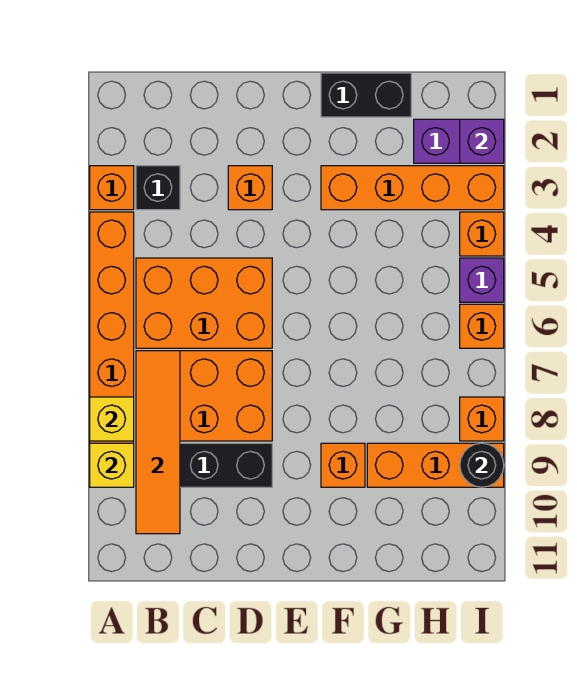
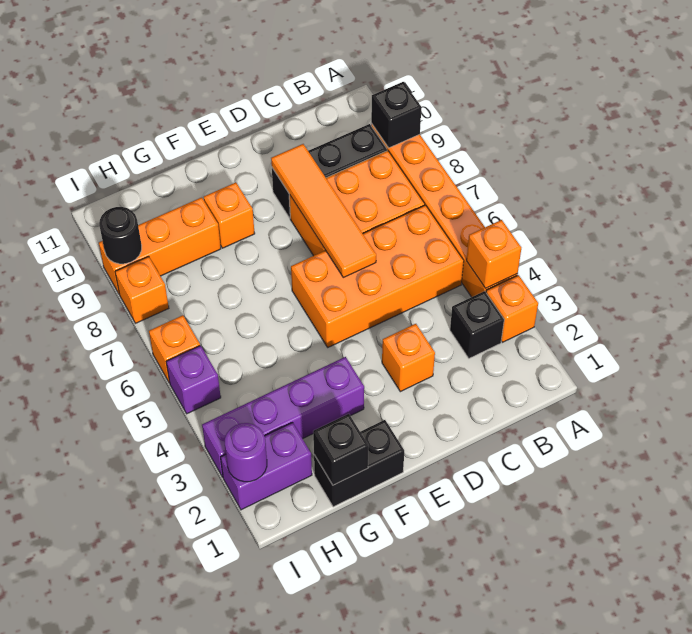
yellow brick A8 level 2 -> none
yellow brick A9 level 2 -> black brick A9 level 2
orange brick B5:D6 level 1 -> orange brick B5:E6 level 1
orange tile B7:B10 level 2 -> orange tile D6:D9 level 2
orange brick F3:I3 level 1 -> purple brick F3:I3 level 1
none -> black brick G1 level 2
purple brick I2 level 2 -> purple round brick I2 level 2
orange brick I4 level 1 -> orange brick A4 level 2

